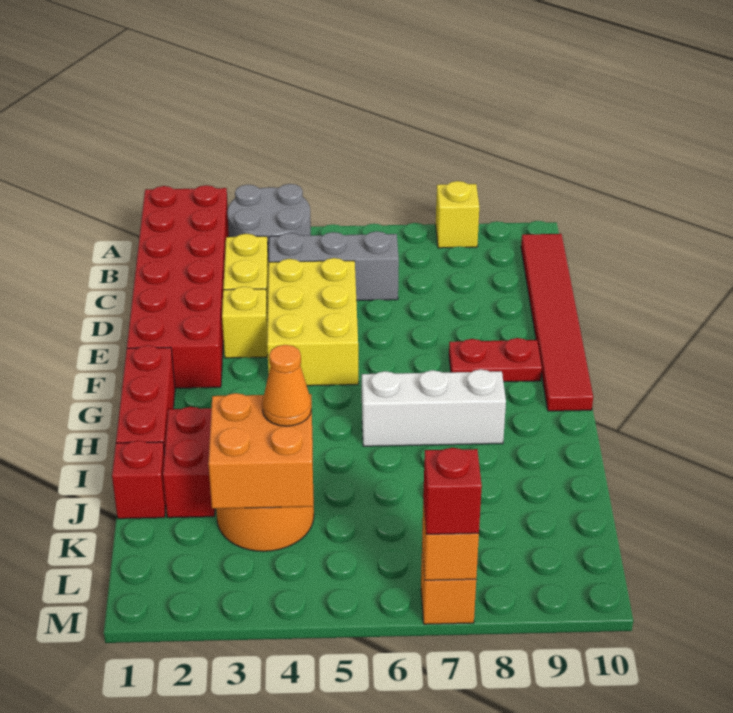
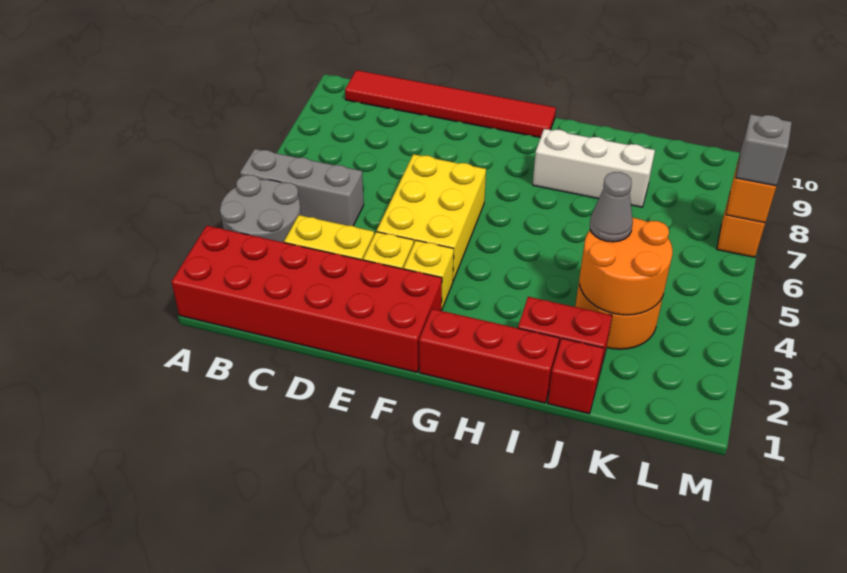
yellow brick A8 level 1 -> yellow brick F3 level 1
grey brick C4:C6 level 1 -> grey brick A5:C5 level 1
yellow brick D4:F5 level 1 -> yellow brick E4:F6 level 1
red plate F8:F9 level 1 -> none
white brick H6:H8 level 1 -> white brick H8:J8 level 1
orange brick J3:K4 level 2 -> orange round brick J3:K4 level 2
orange cone J4 level 3 -> grey cone J4 level 3
red brick M7 level 3 -> grey brick M7 level 3

